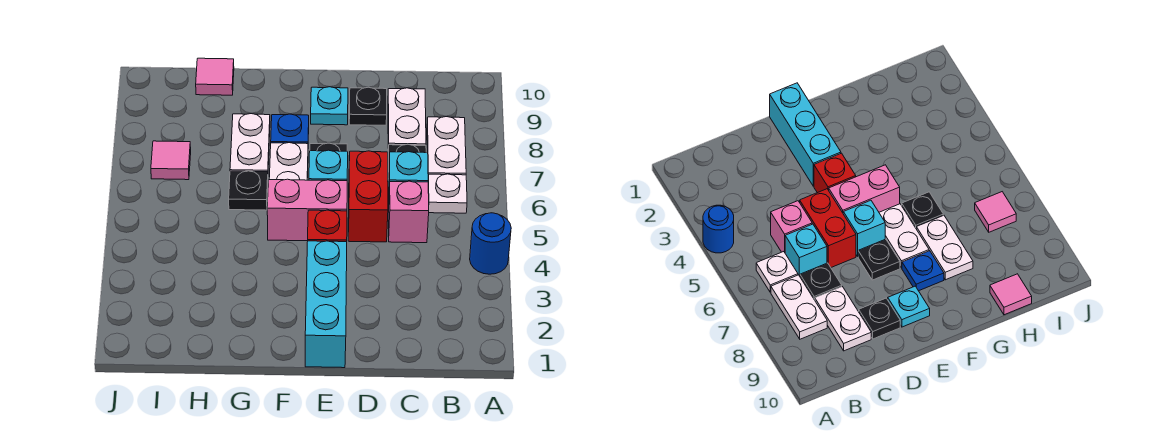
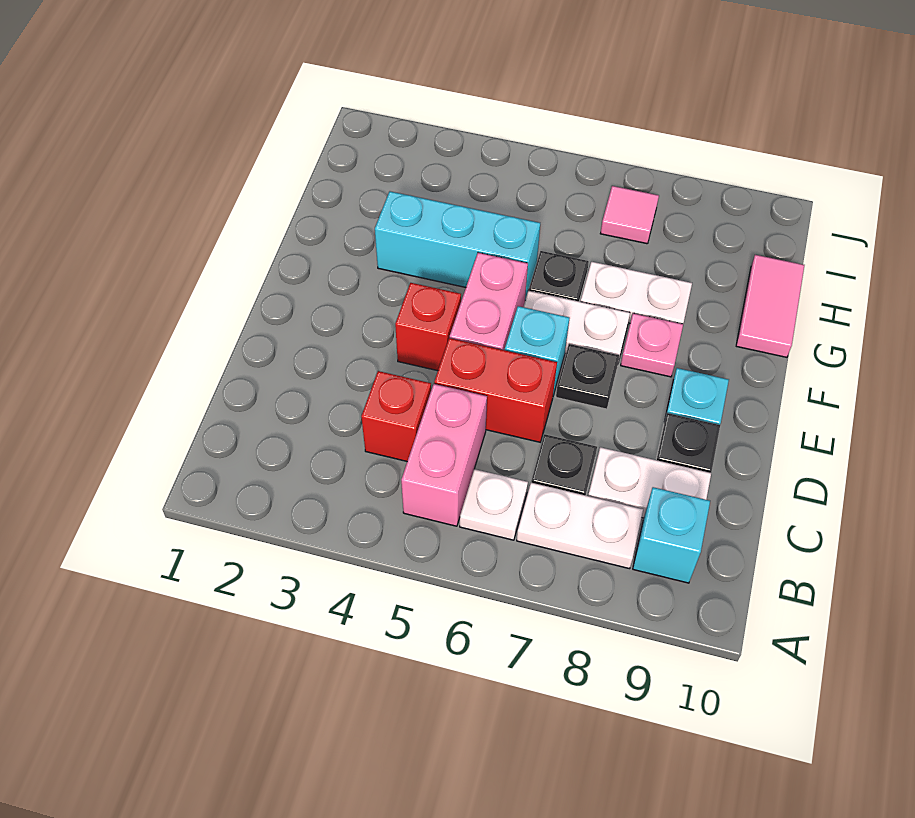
blue round brick A4 level 1 -> none
none -> red brick C4 level 1
pink brick C5 level 1 -> pink brick B5:C5 level 1
cyan brick C6 level 1 -> cyan brick B9 level 1
cyan brick E1:E3 level 1 -> cyan brick G3:G5 level 1
blue plate F8 level 1 -> pink plate F8 level 1
pink tile H10 level 1 -> pink tile G10:H10 level 1

